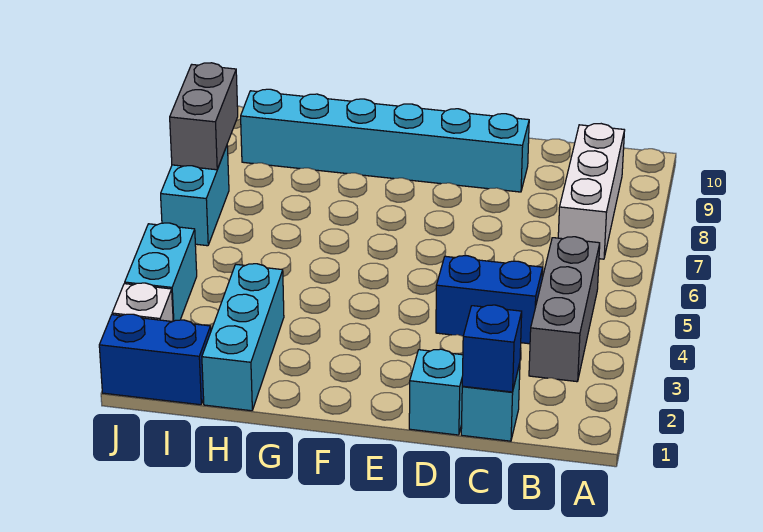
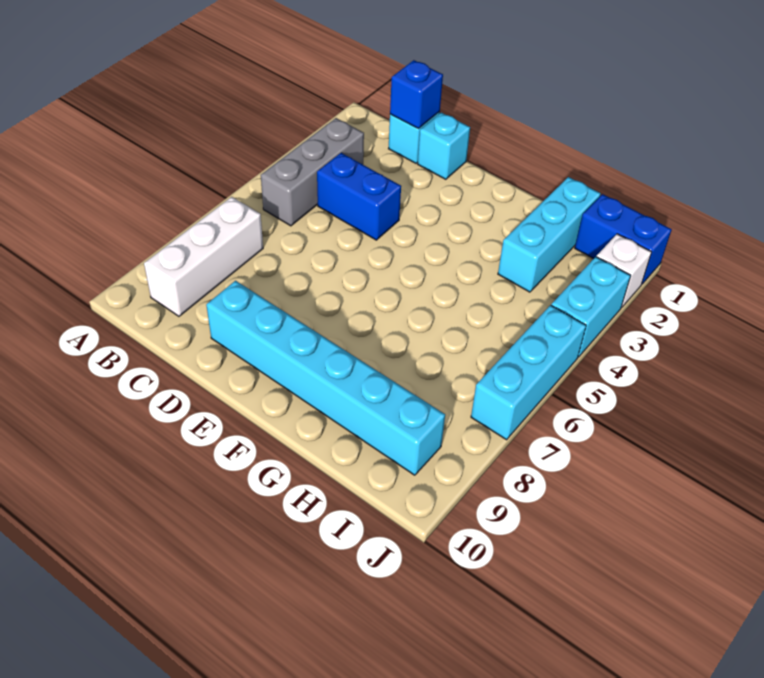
cyan brick J6:J7 level 1 -> cyan brick J5:J7 level 1
grey brick J7:J8 level 2 -> none

